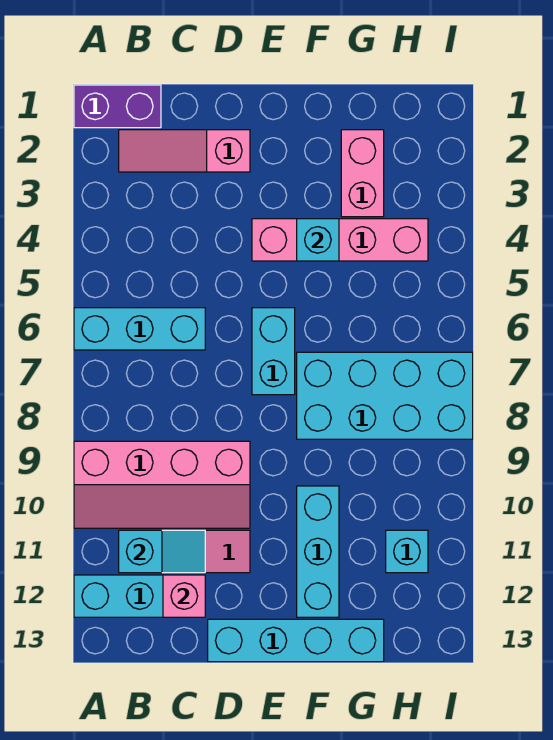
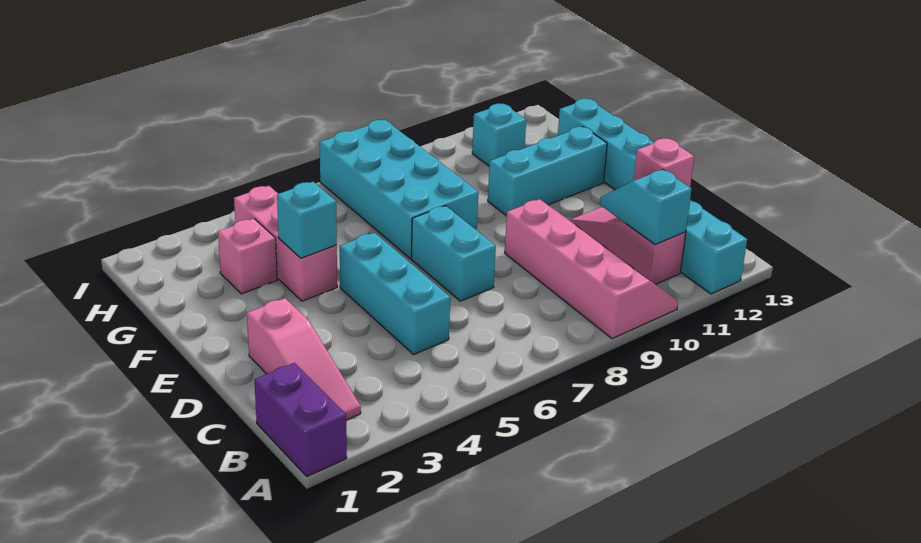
cyan brick A6:C6 level 1 -> cyan brick C5:E5 level 1
pink brick E4:H4 level 1 -> pink brick F4:H4 level 1
cyan brick E6:E7 level 1 -> cyan brick D7:E7 level 1
pink brick G2:G3 level 1 -> pink brick G3 level 1

